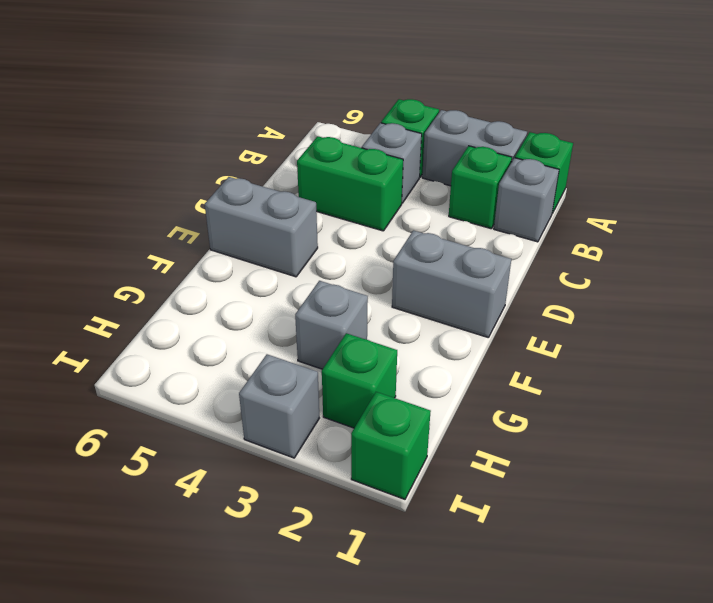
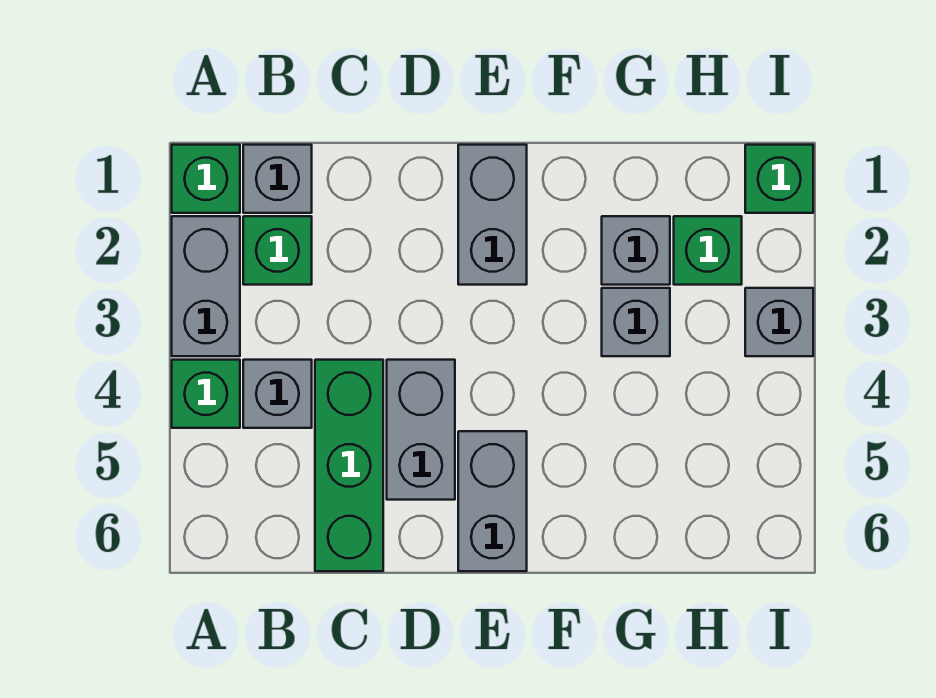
green brick C4:C5 level 1 -> green brick C4:C6 level 1
none -> grey brick D4:D5 level 1
none -> grey brick G2 level 1

